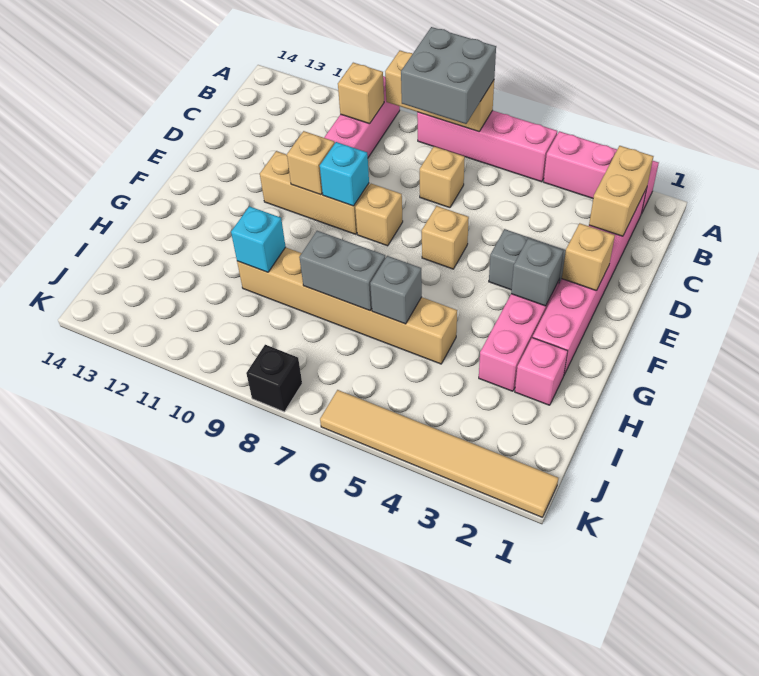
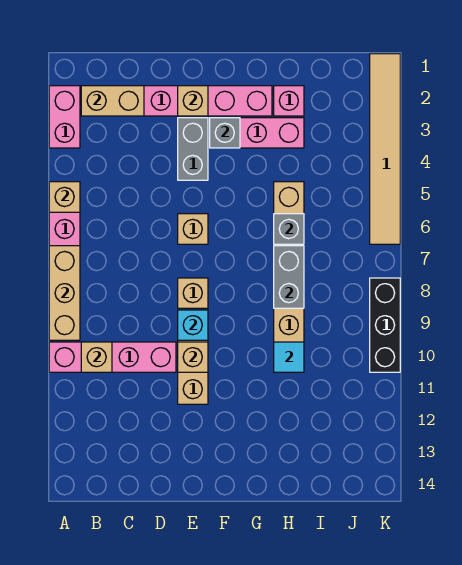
pink brick A2:A4 level 1 -> pink brick A2:A3 level 1
grey brick A7:B8 level 3 -> none
tan brick C7 level 1 -> tan brick A5 level 2
cyan brick H10 level 2 -> cyan tile H10 level 2
black brick K8 level 1 -> black brick K8:K10 level 1

